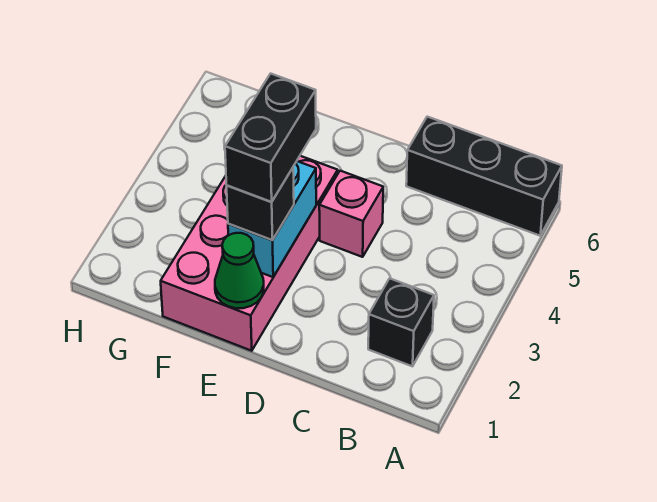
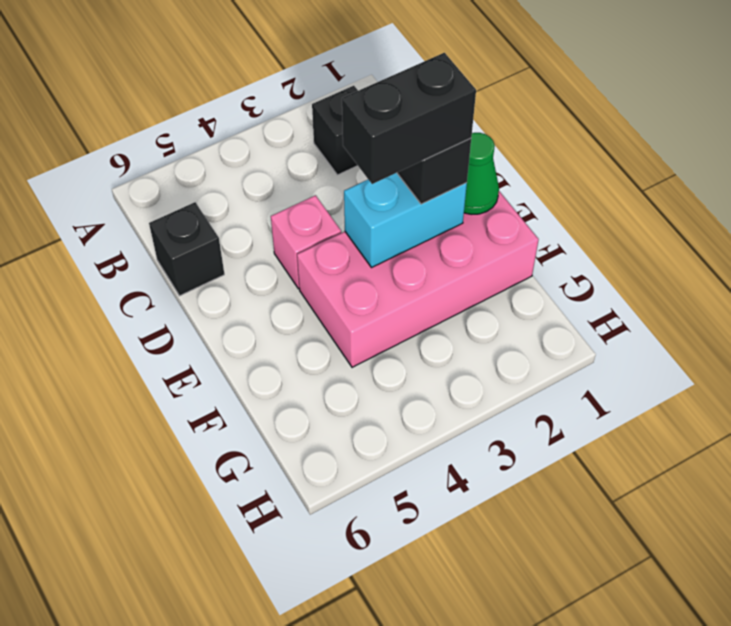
black brick A6:C6 level 1 -> black brick C6 level 1

